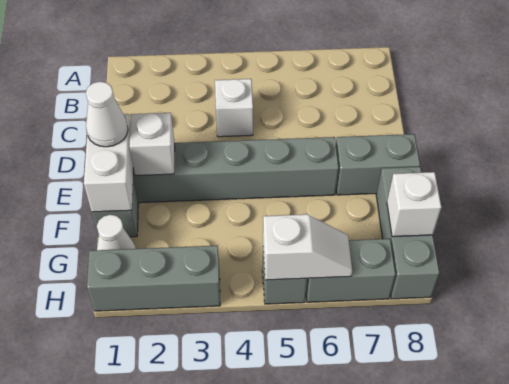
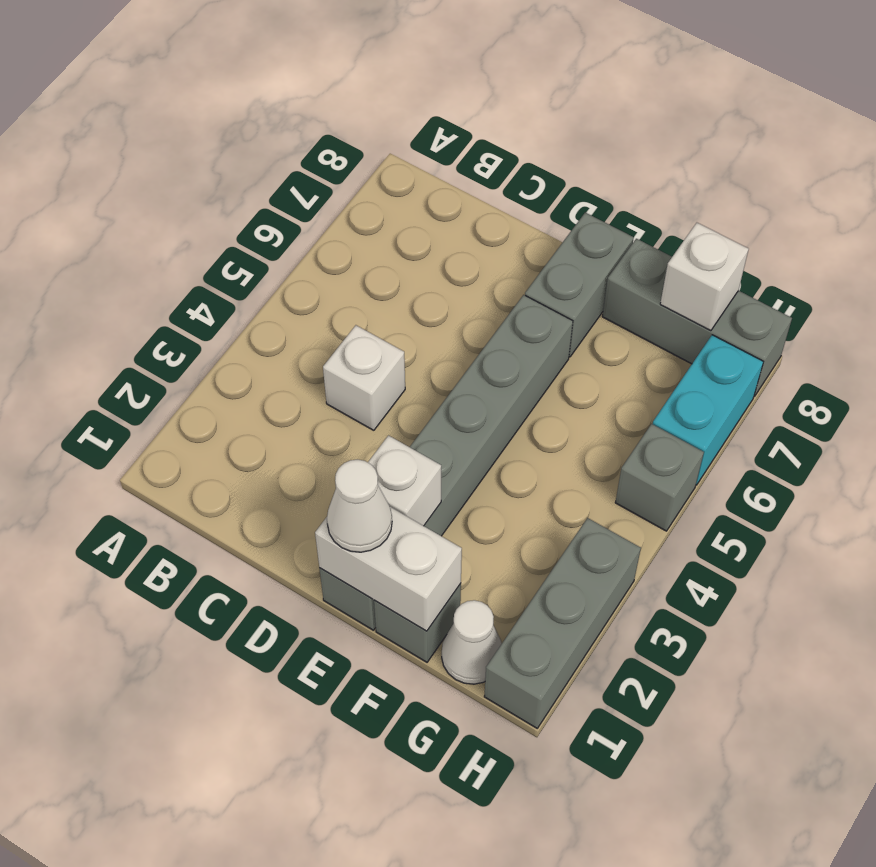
white slope H5:H6 level 2 top 5 -> none
grey brick H6:H7 level 1 -> cyan brick H6:H7 level 1

